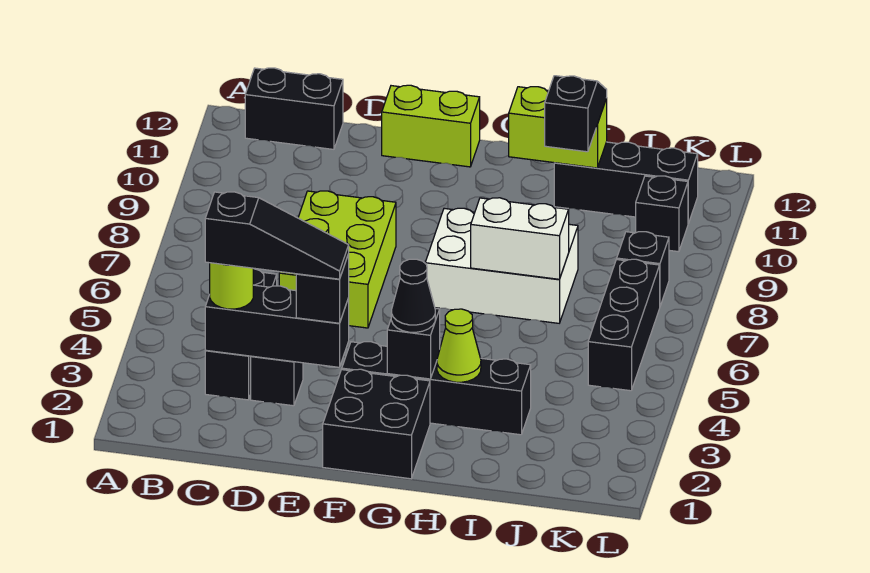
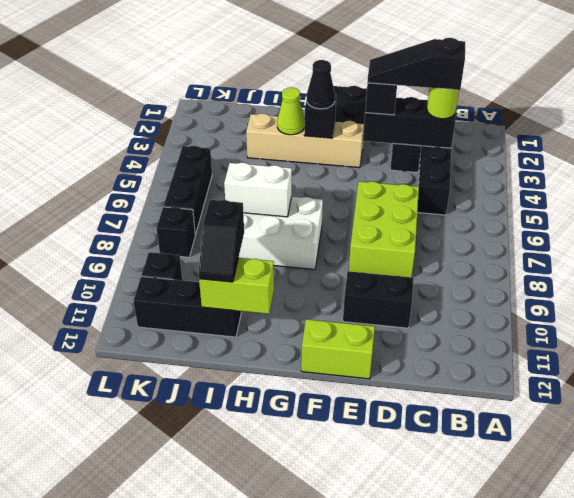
black brick B12:C12 level 1 -> black brick D10:E10 level 1
black brick F3:I3 level 1 -> tan brick F3:I3 level 1

